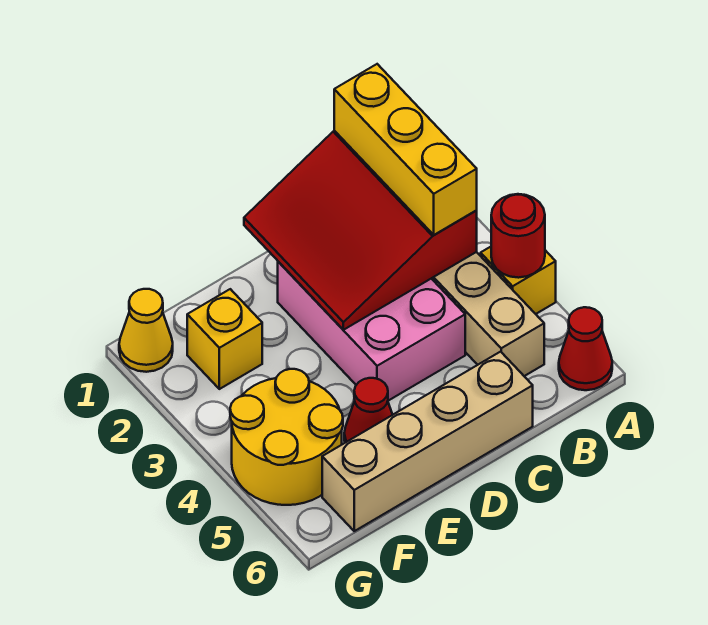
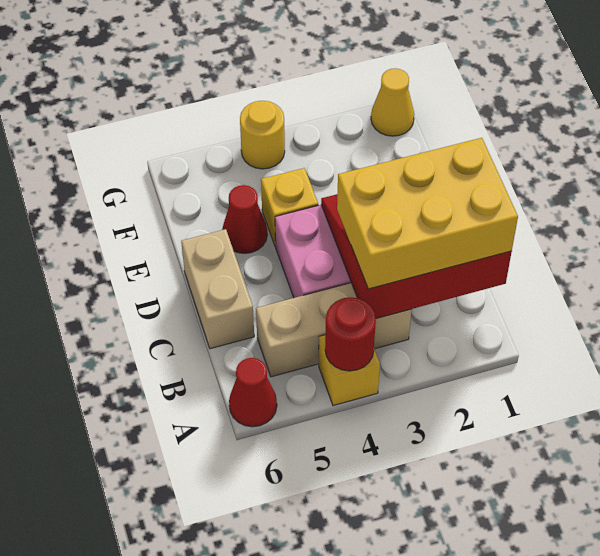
yellow brick B1:B3 level 3 -> yellow brick B1:C3 level 3
tan brick C6:F6 level 1 -> tan brick C6:D6 level 1
yellow brick F2 level 1 -> yellow brick E4 level 1
yellow round brick F4:G5 level 1 -> yellow round brick G4 level 1

